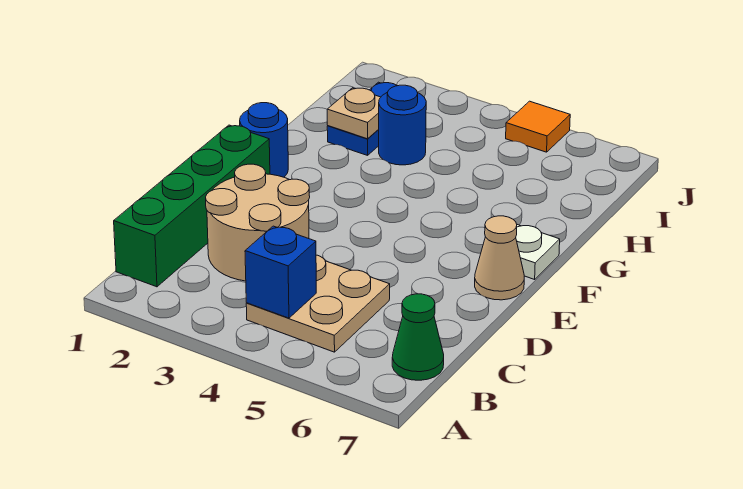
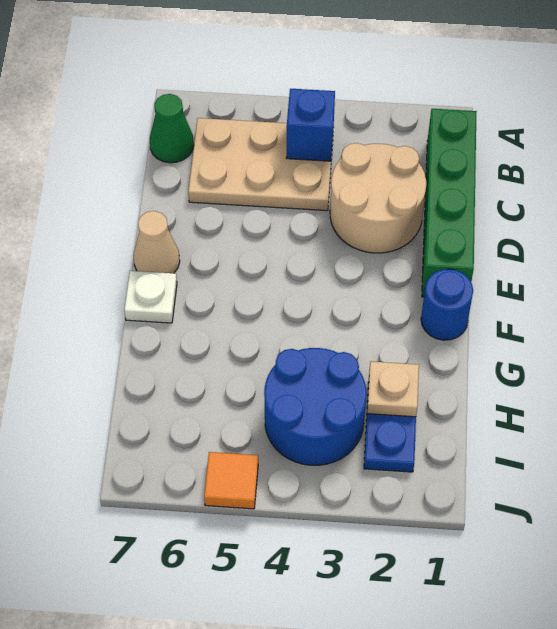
tan plate B4:C5 level 1 -> tan plate B4:C6 level 1
blue round brick H3 level 1 -> blue round brick H3:I4 level 1

